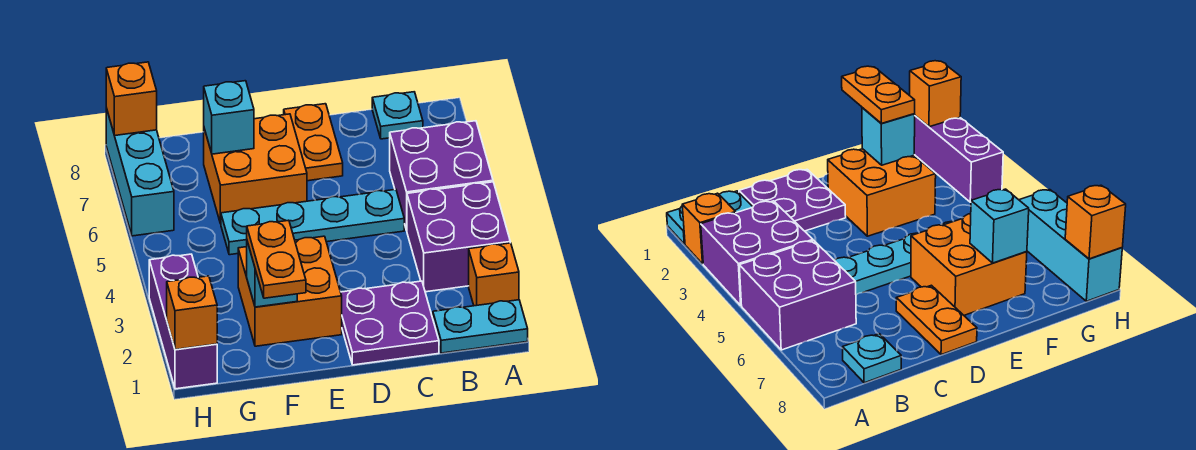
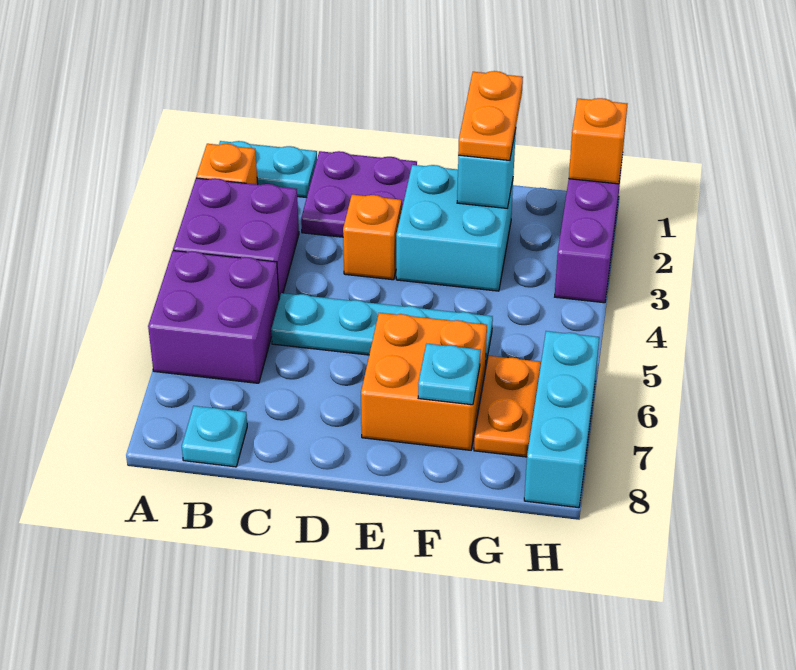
orange plate D7:D8 level 1 -> orange plate G6:G7 level 1
orange brick E2:F3 level 1 -> cyan brick E2:F3 level 1
cyan brick F7 level 2 -> cyan plate F7 level 2
orange brick H8 level 2 -> orange brick D3 level 1

